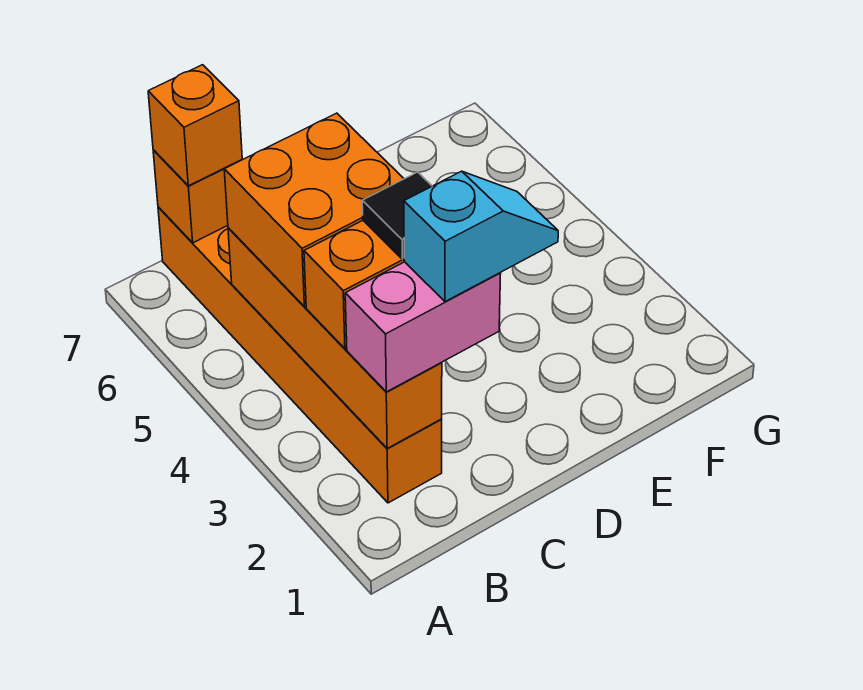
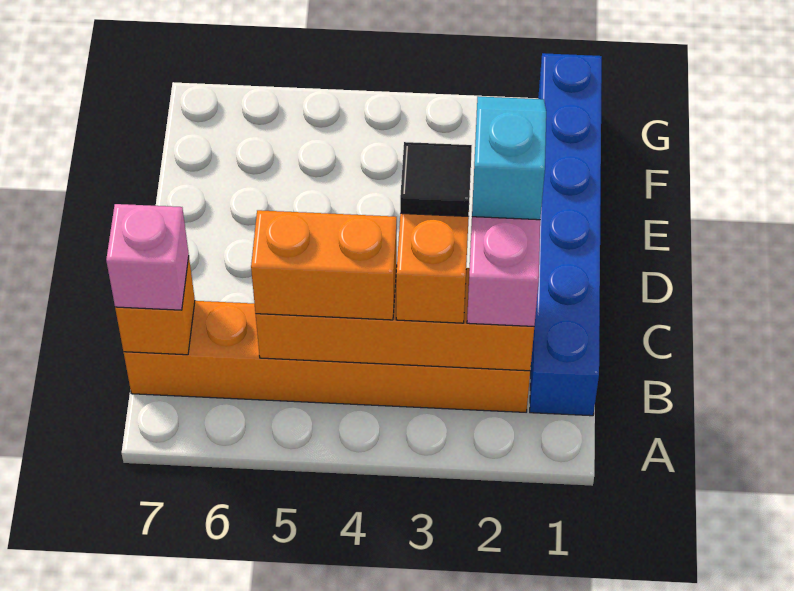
none -> blue brick B1:G1 level 1
orange brick B4:C5 level 3 -> orange brick B4:B5 level 3
orange brick B7 level 3 -> pink brick B7 level 3

